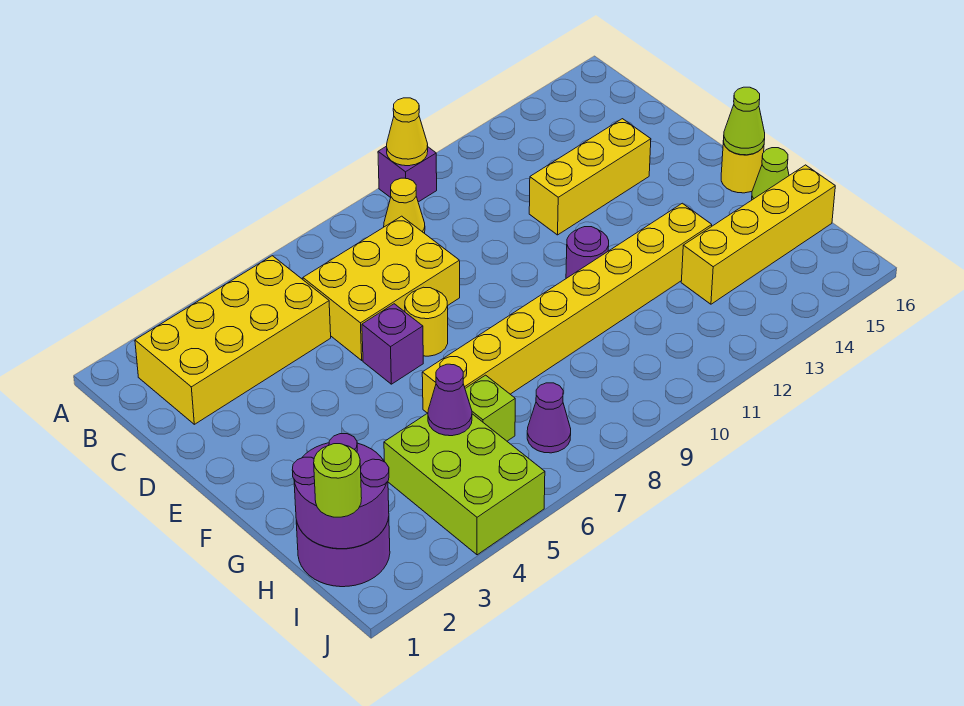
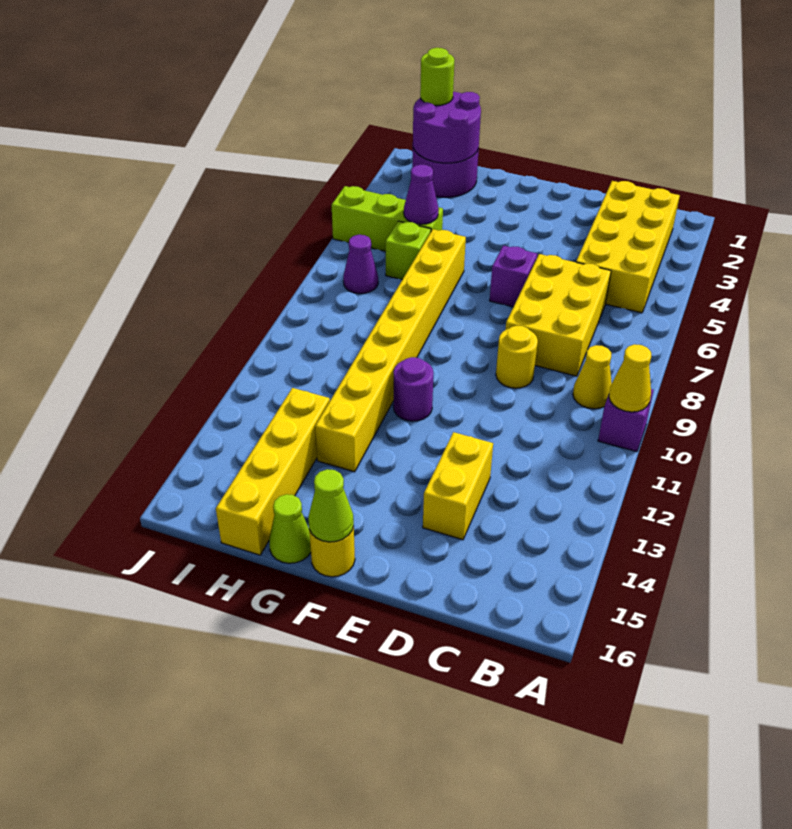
yellow brick D12:D14 level 1 -> yellow brick D13:D14 level 1
yellow round brick E7 level 1 -> yellow round brick D9 level 1
lime brick H4:J5 level 1 -> lime brick H5:J5 level 1

